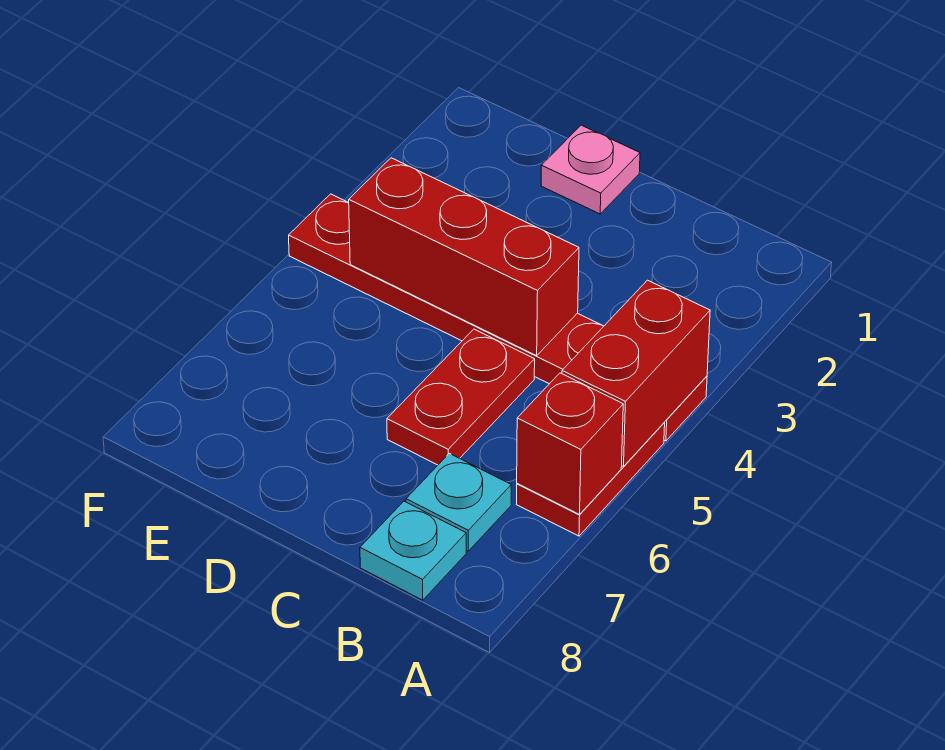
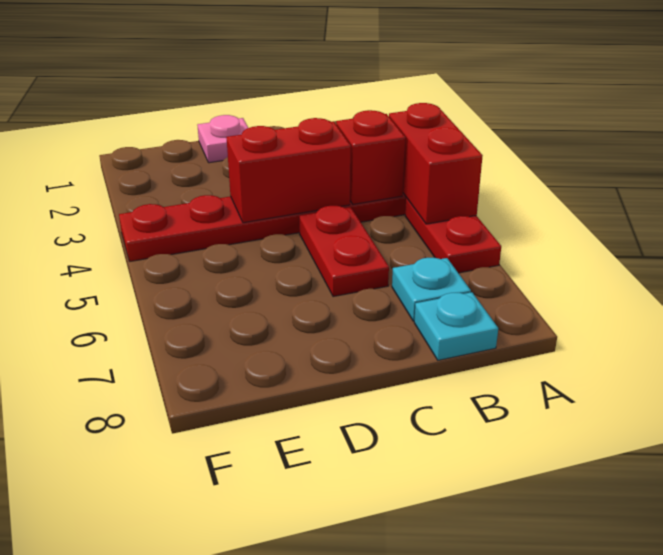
red brick A6 level 2 -> red brick B4 level 2
red brick C4:E4 level 2 -> red brick C4:D4 level 2

